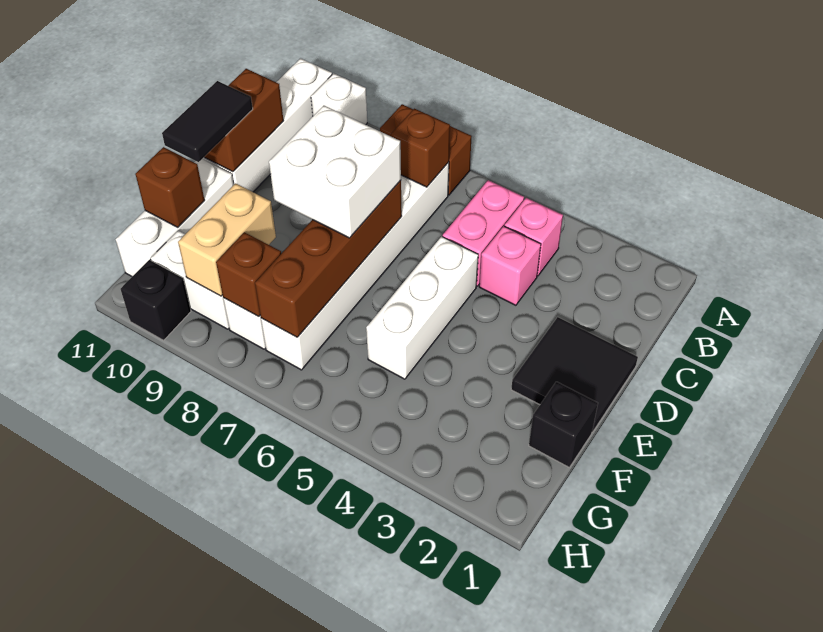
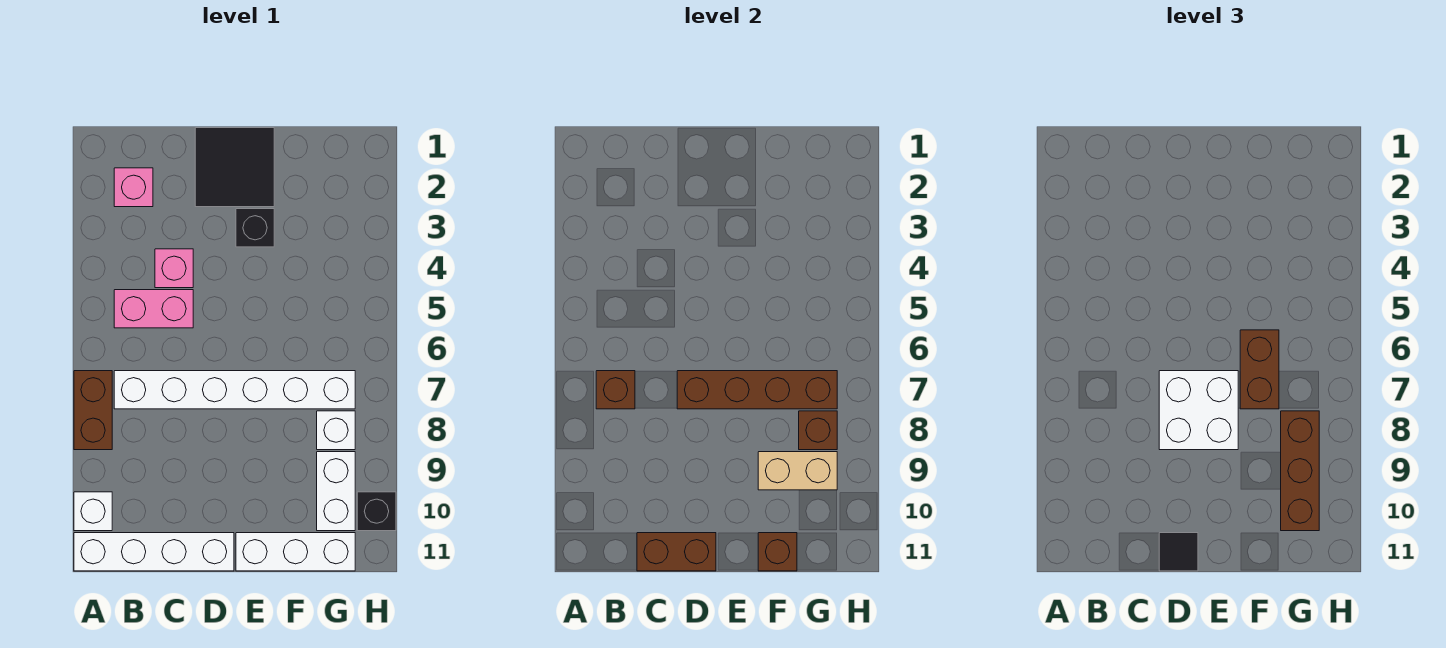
pink brick B4 level 1 -> pink brick B2 level 1
white brick D5:F5 level 1 -> none
black tile D11:E11 level 3 -> black tile D11 level 3
black brick F1 level 1 -> black brick E3 level 1
none -> brown brick F6:F7 level 3
none -> brown brick G8:G10 level 3

